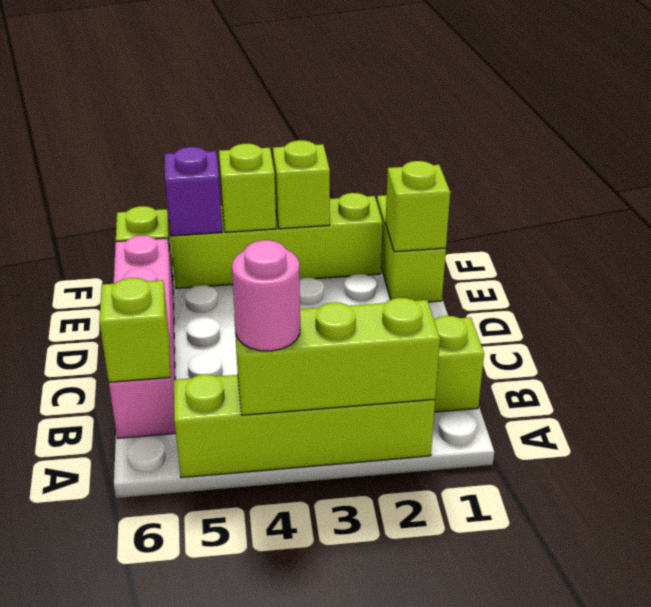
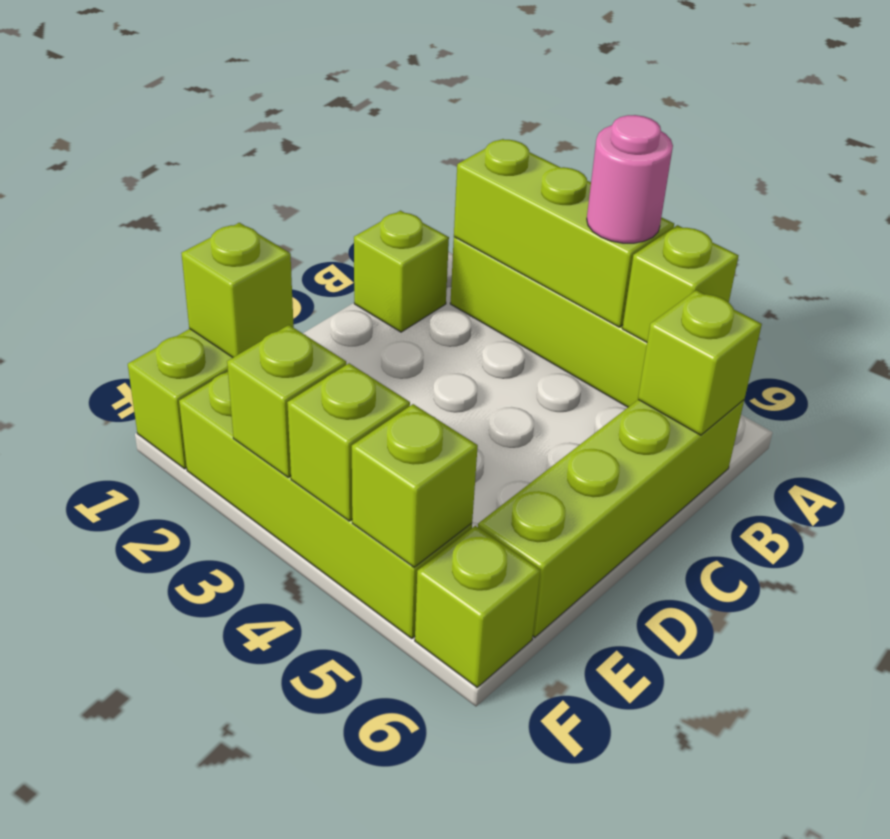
none -> lime brick A5 level 2
pink brick B6:E6 level 1 -> lime brick B6:E6 level 1
purple brick F5 level 2 -> lime brick F5 level 2

